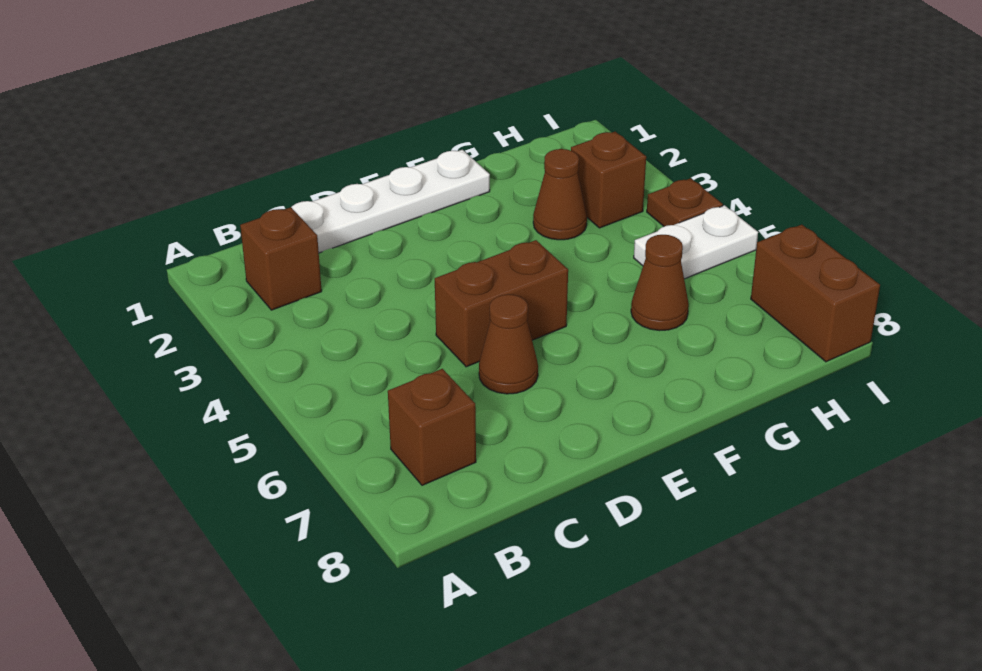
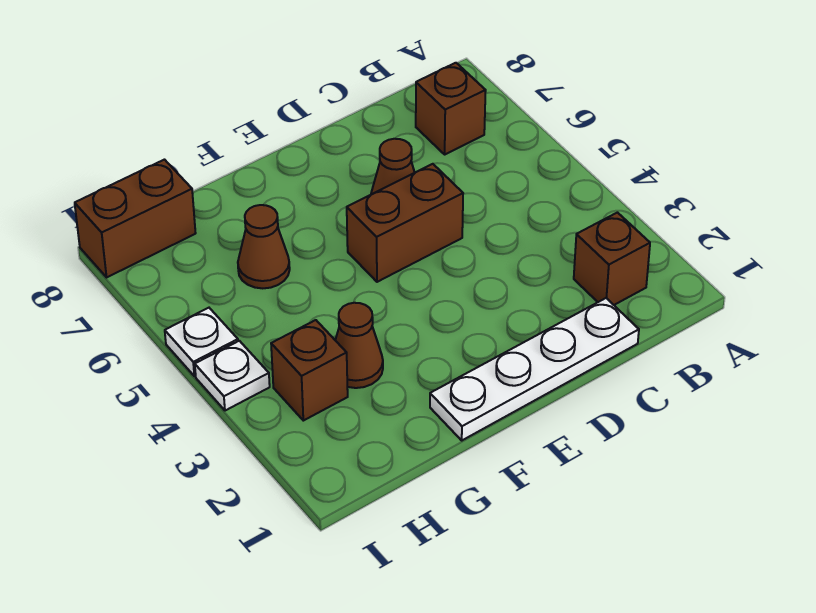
white plate H5:I5 level 1 -> white plate I5 level 1
brown plate I4 level 1 -> white plate I4 level 1
brown brick I7:I8 level 1 -> brown brick H8:I8 level 1

